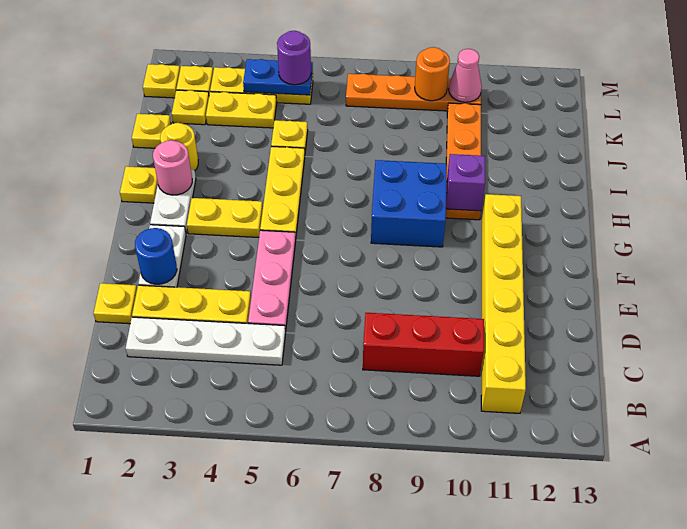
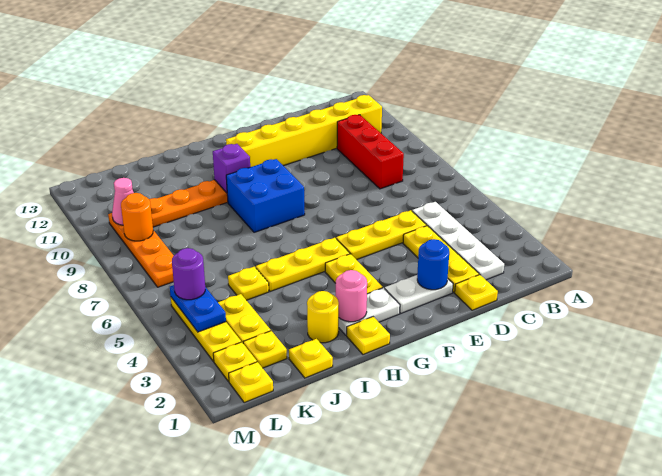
pink plate D5:F5 level 1 -> yellow plate D5:F5 level 1

